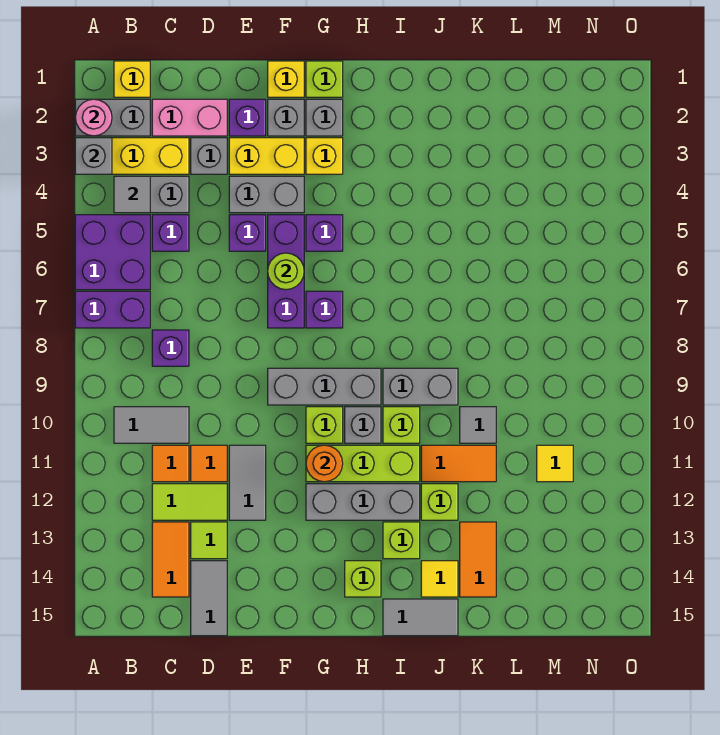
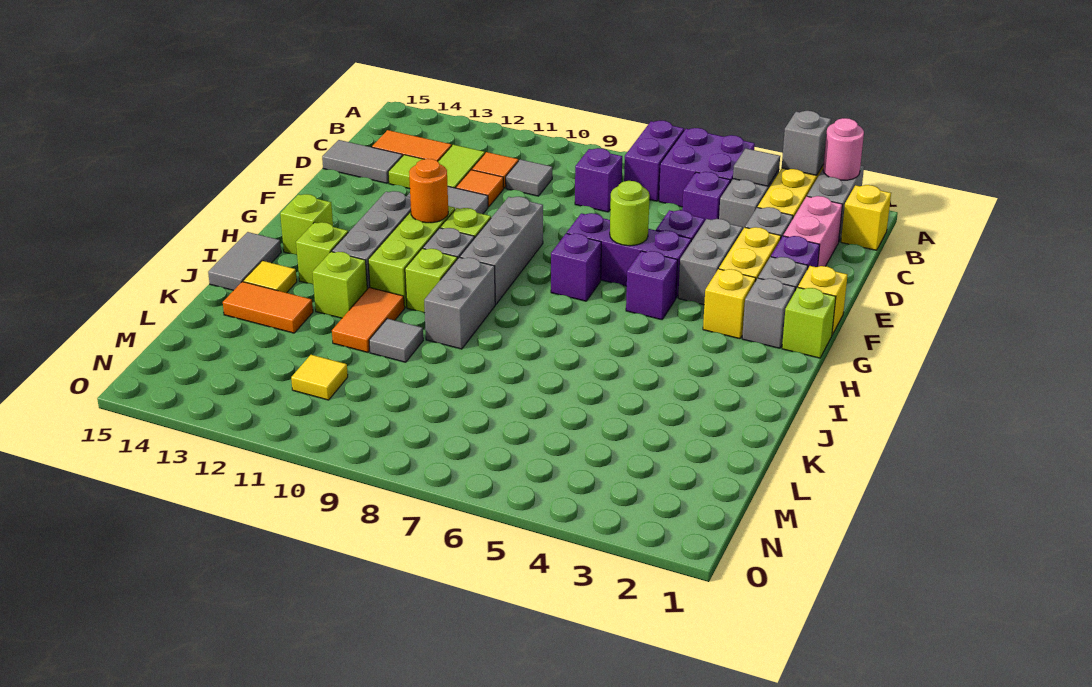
grey tile B10:C10 level 1 -> grey tile C10 level 1

